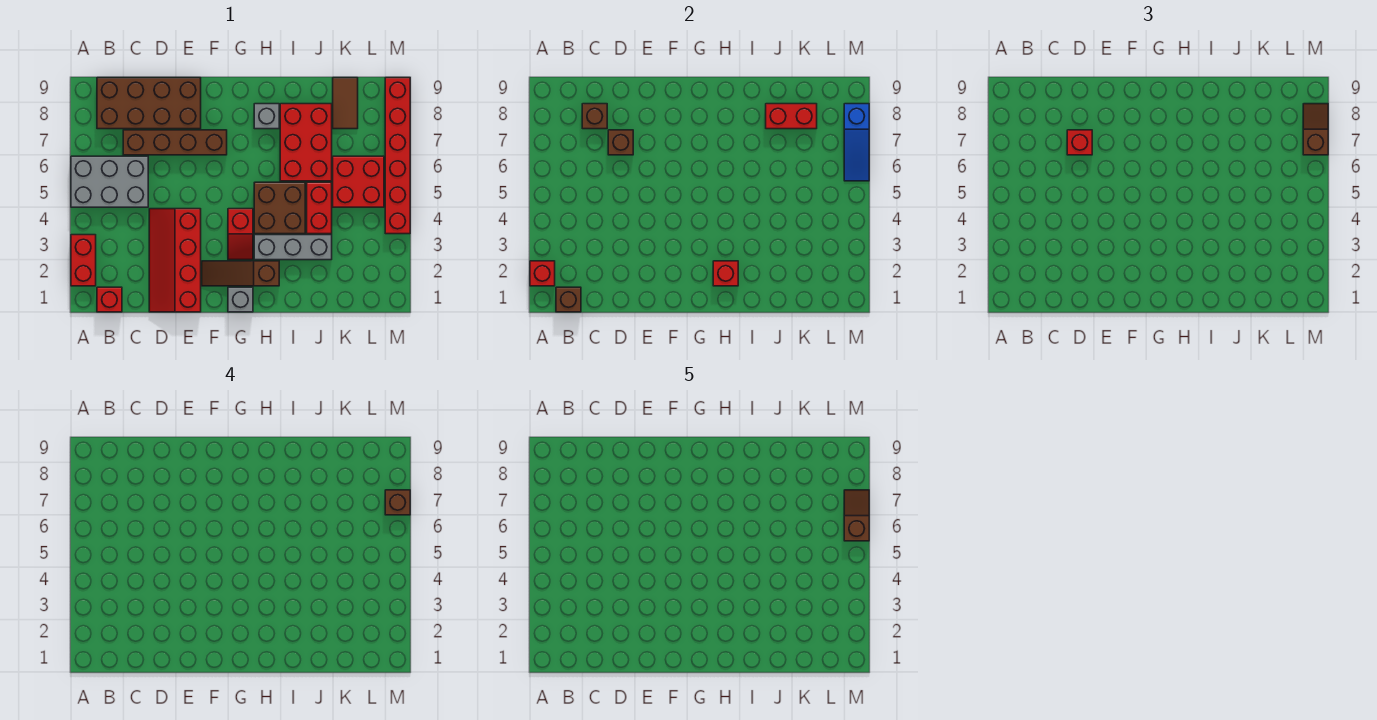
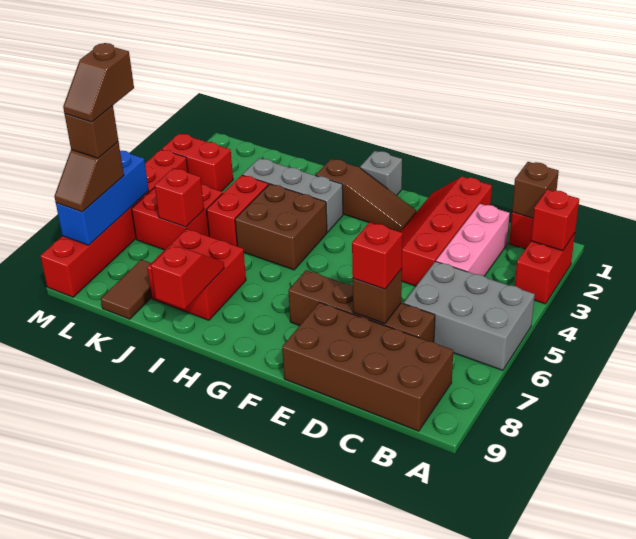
none -> pink brick C2:C4 level 1
brown brick C8 level 2 -> none
red slope D1:E4 level 1 top E -> red slope D1:E4 level 1 top D
red slope G3:G4 level 1 top 4 -> red slope I8:I9 level 2 top 9
red brick H2 level 2 -> red brick K6 level 2
grey brick H8 level 1 -> none
red brick I6:J8 level 1 -> red brick I7:J8 level 1
red brick J8:K8 level 2 -> red brick L3:M3 level 1
blue slope M6:M8 level 2 top 8 -> blue brick M6:M8 level 2

